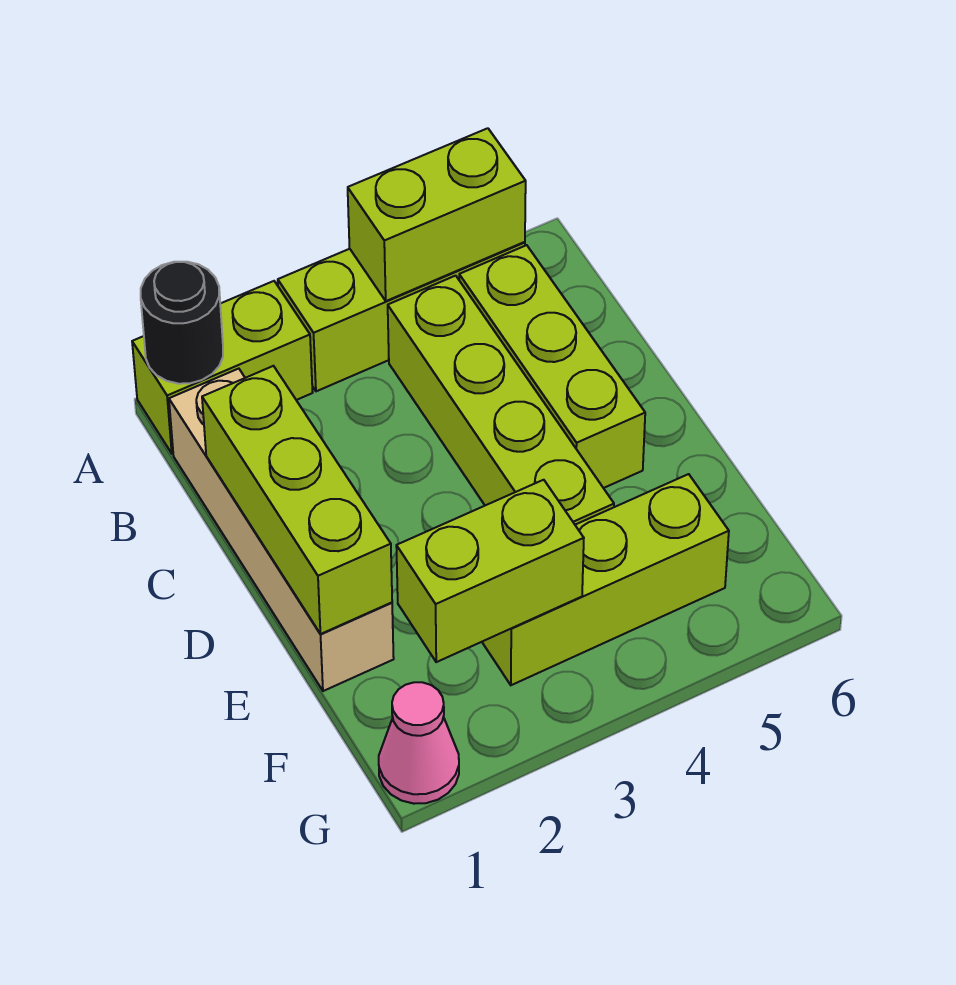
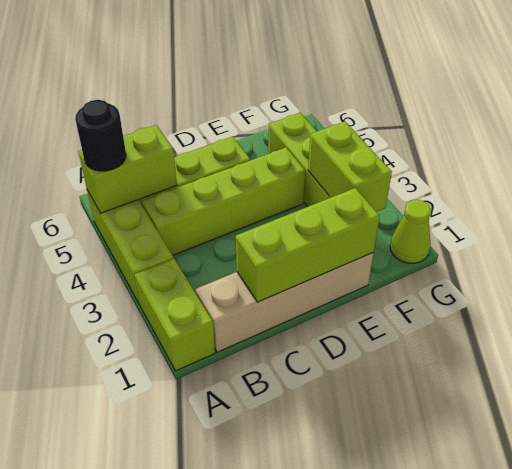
black round brick A1 level 2 -> black round brick A5 level 3
lime brick A4:A5 level 2 -> lime brick A5:B5 level 2
pink cone G1 level 1 -> lime cone G1 level 1

